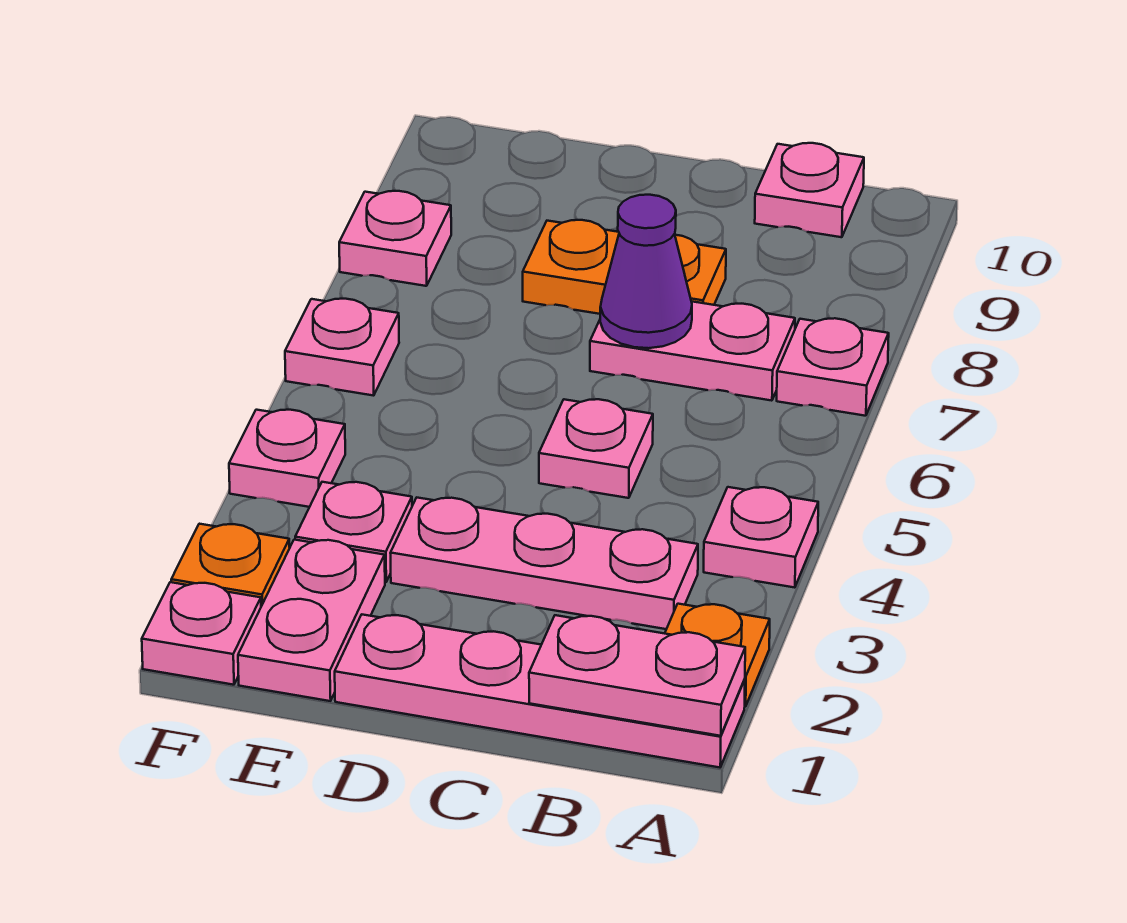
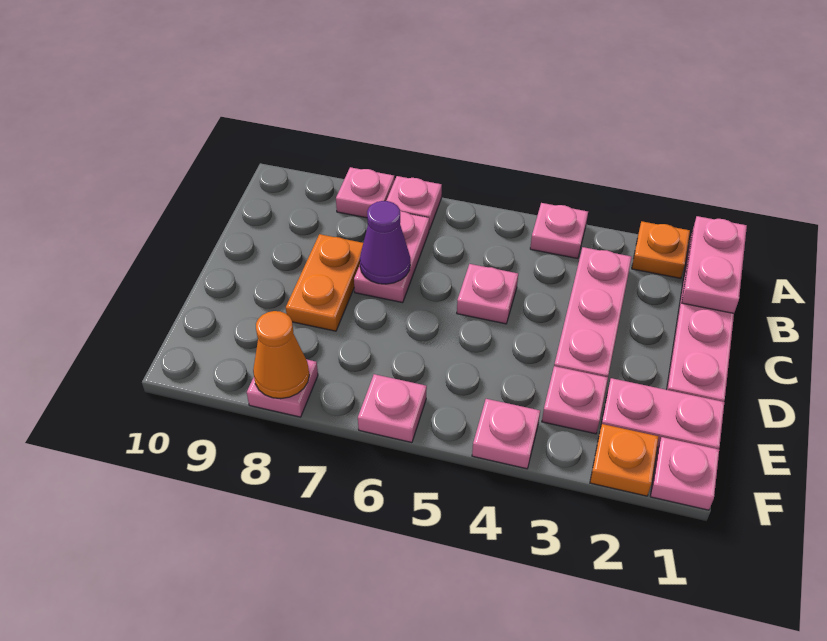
pink plate B10 level 1 -> pink plate A8 level 1
none -> orange cone F8 level 2

